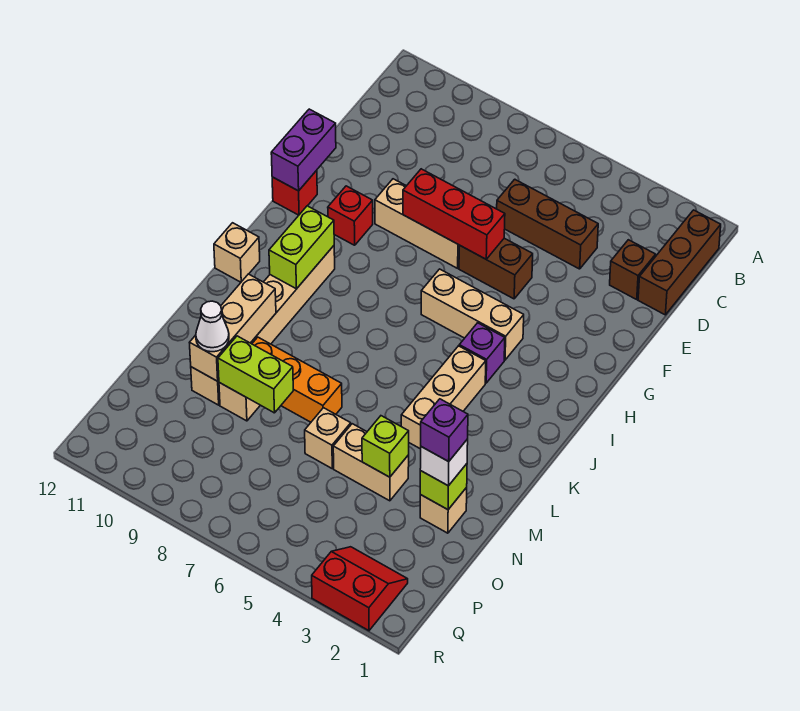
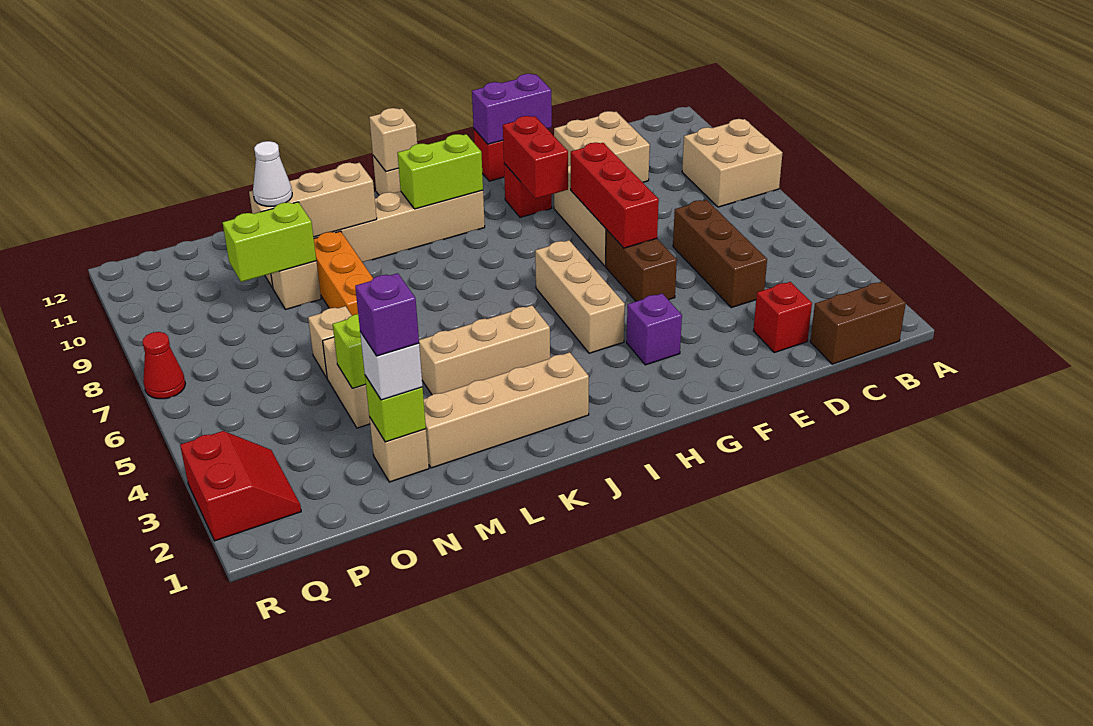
none -> tan brick A8:B9 level 1
brown brick B1:D1 level 1 -> brown brick B1:C1 level 1
brown brick D2 level 1 -> red brick D2 level 1
none -> tan brick D10:E11 level 1
none -> red brick G9:G10 level 2
purple brick I4 level 1 -> purple brick G3 level 1
none -> tan brick J2:M2 level 1
none -> tan brick J12 level 2
lime brick N8:N9 level 2 -> lime brick N9:O9 level 2
none -> red cone R7 level 1

